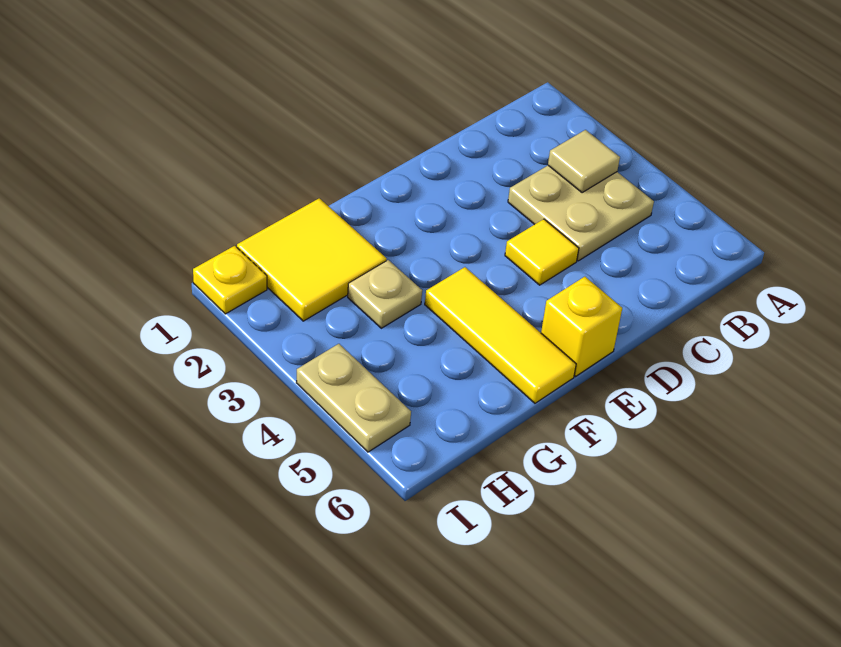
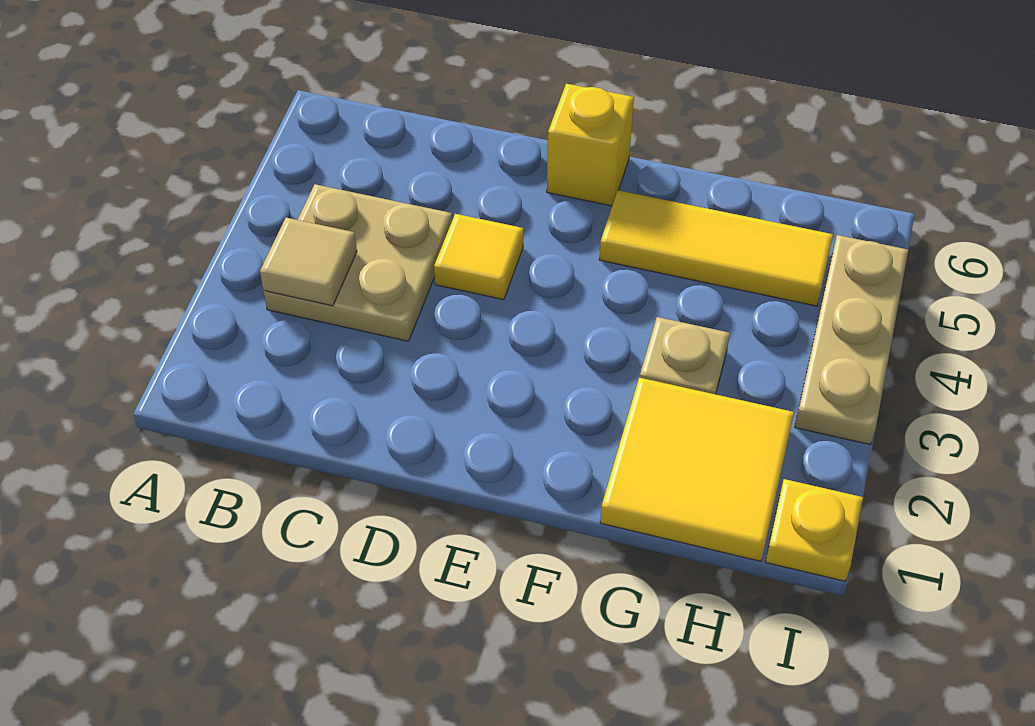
yellow tile F4:F6 level 1 -> yellow tile F5:H5 level 1
tan plate I4:I5 level 1 -> tan plate I3:I5 level 1

